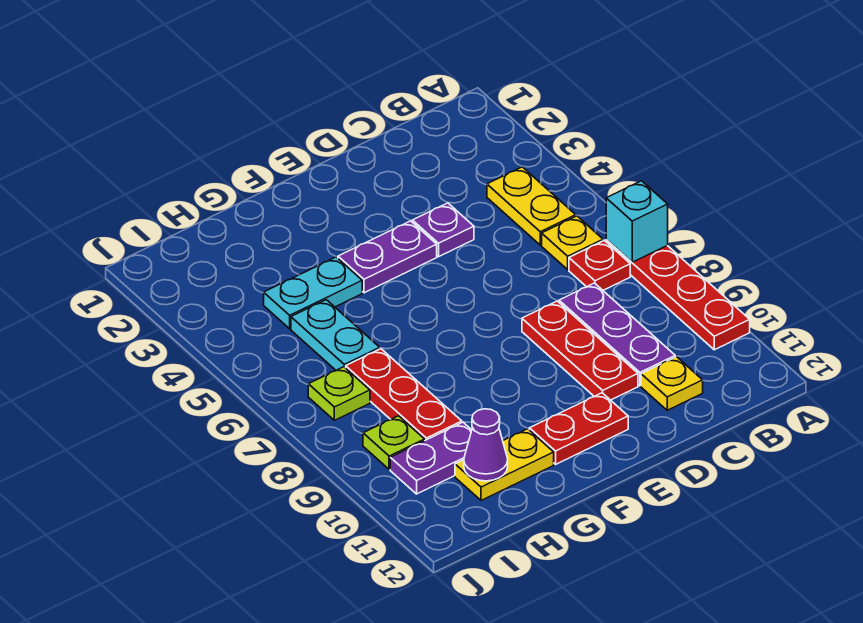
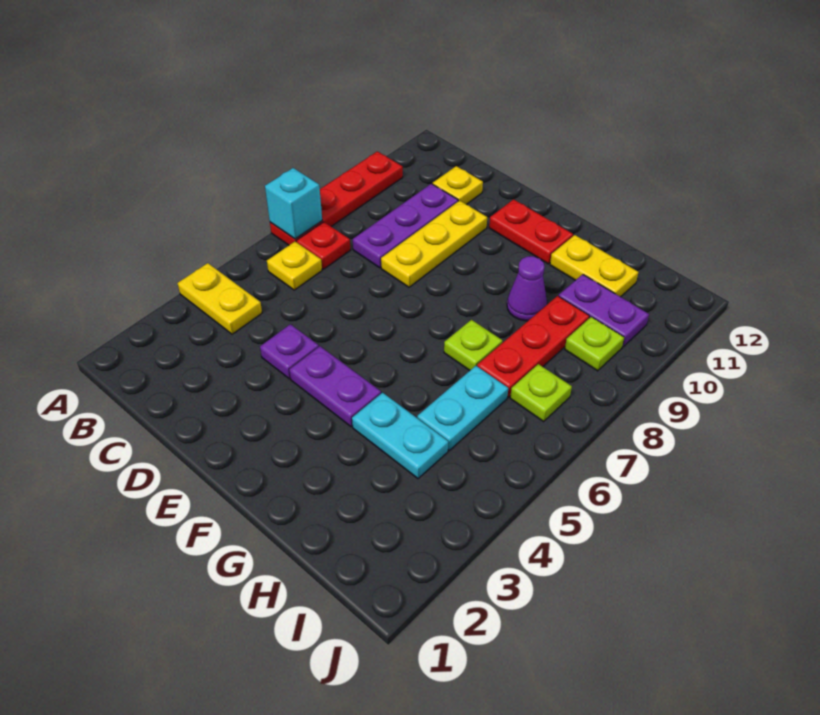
yellow plate B4:B5 level 1 -> yellow plate A4:B4 level 1
red plate D8:D10 level 1 -> yellow plate D8:D10 level 1
none -> lime plate G7 level 1
purple cone H11 level 2 -> purple cone G9 level 1

